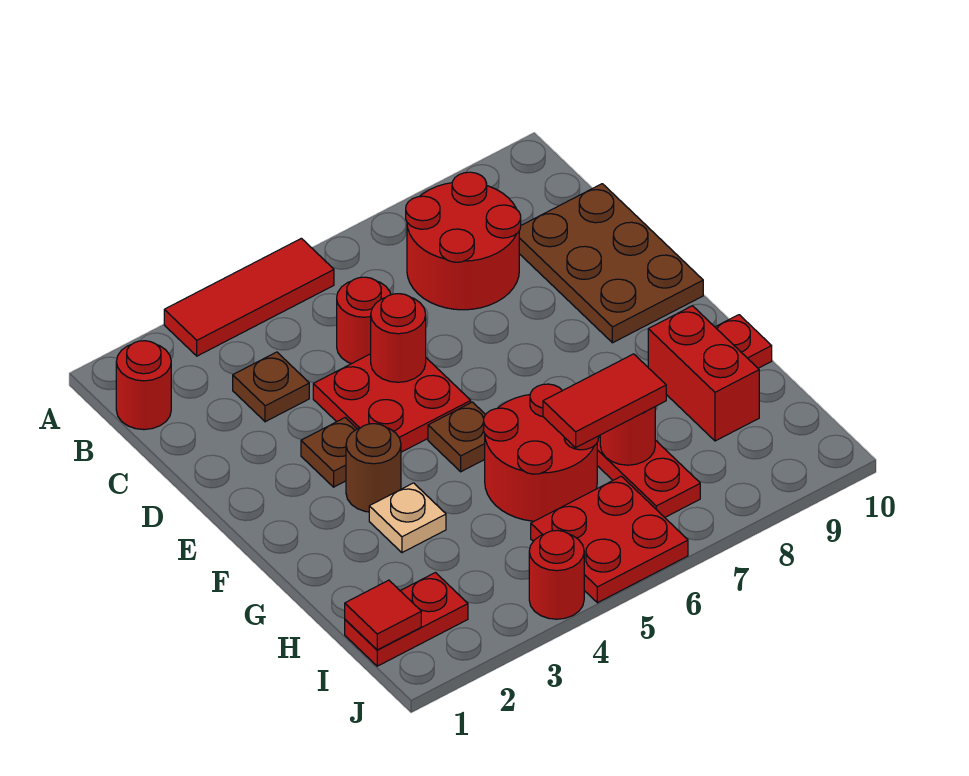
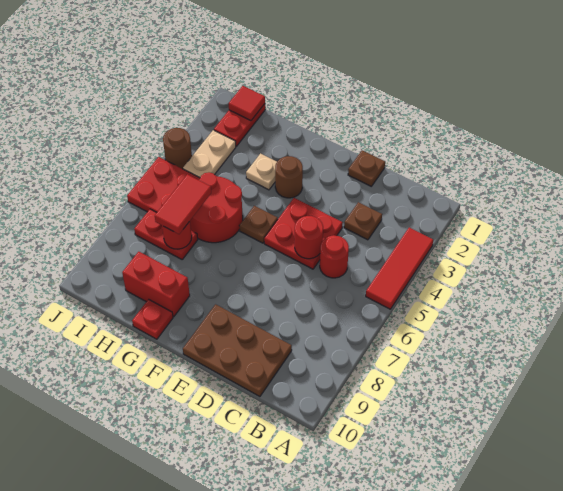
red round brick B1 level 1 -> none
red round brick B7:C8 level 1 -> none
brown plate E3 level 1 -> brown plate D1 level 1
none -> tan plate I3:I4 level 1
red round brick J4 level 1 -> brown round brick J4 level 1

